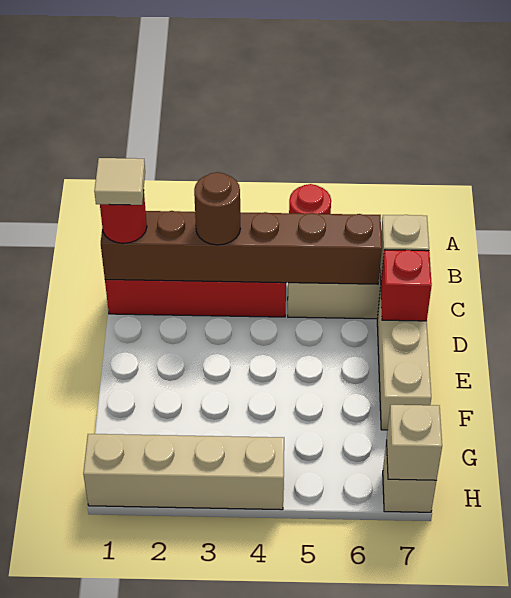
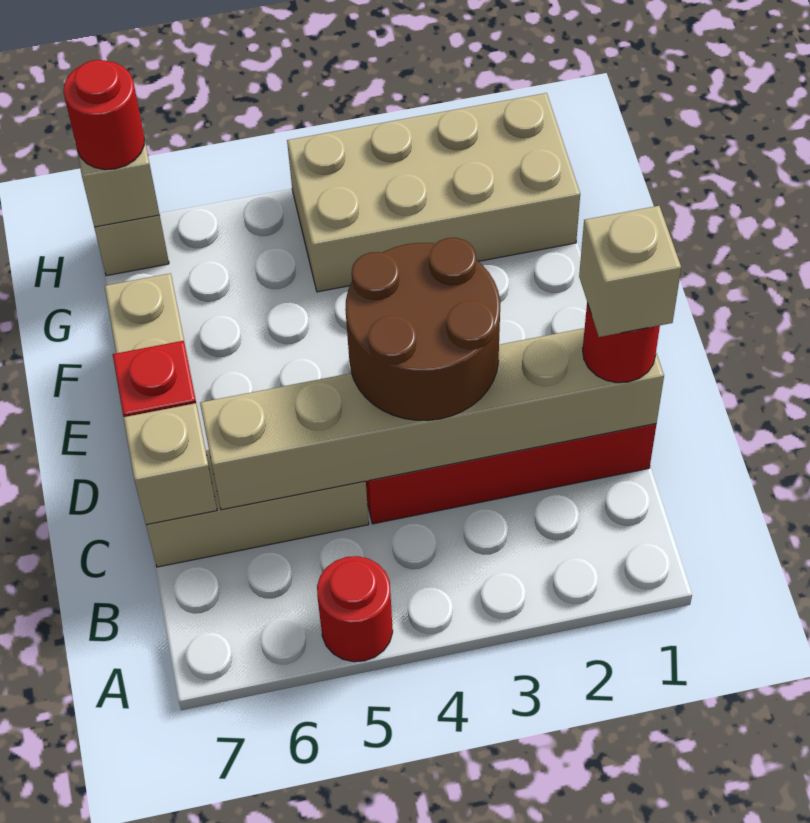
brown brick C1:C6 level 2 -> tan brick C1:C6 level 2
tan tile C1 level 4 -> tan brick C1 level 4
brown round brick C3 level 3 -> brown round brick C3:D4 level 3
tan brick H1:H4 level 1 -> tan brick G1:H4 level 1
none -> red round brick H7 level 3

